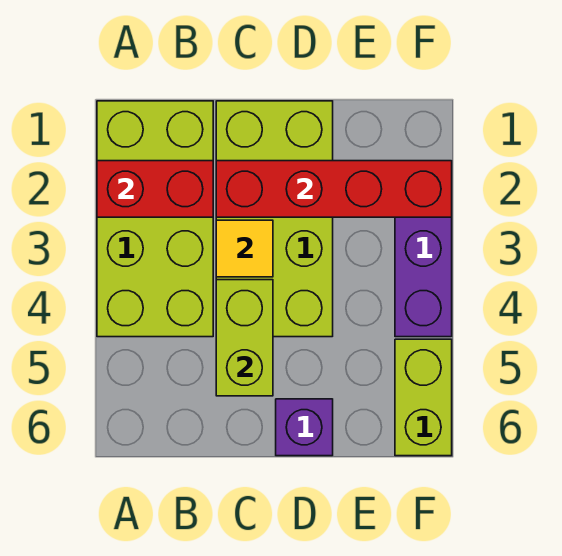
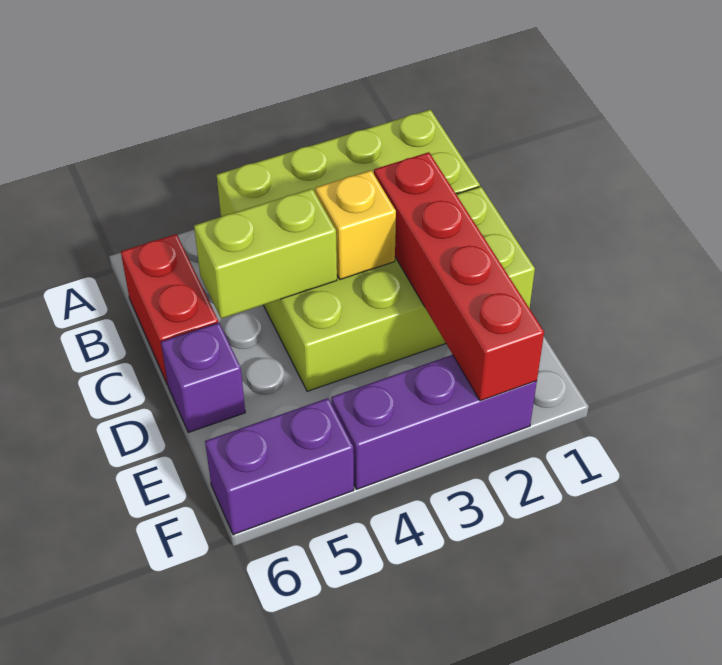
red brick A2:B2 level 2 -> red brick B6:C6 level 1
yellow tile C3 level 2 -> yellow brick C3 level 2
lime brick F5:F6 level 1 -> purple brick F5:F6 level 1

